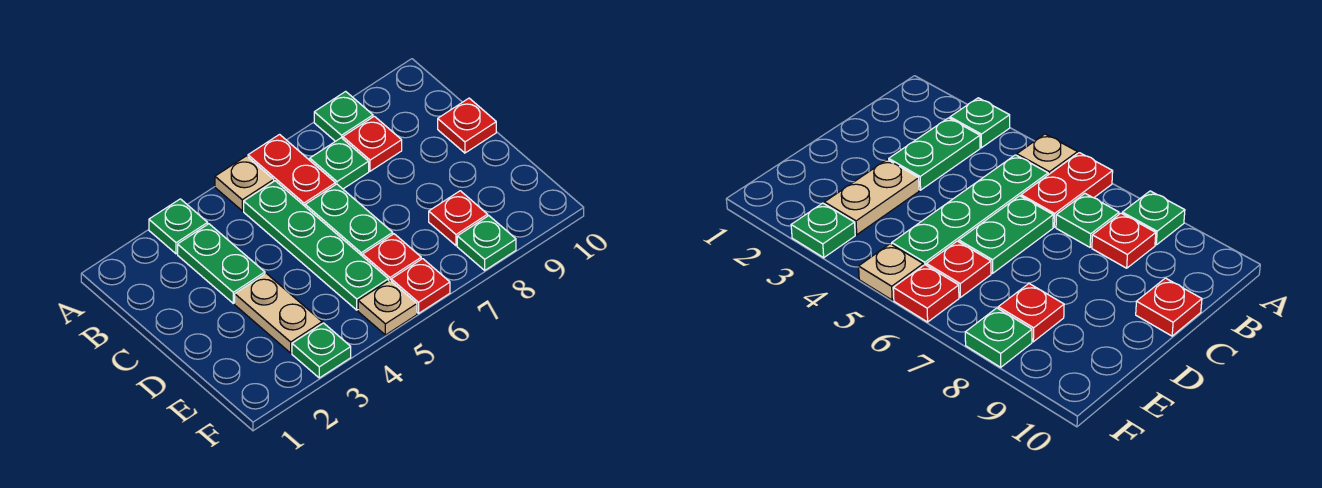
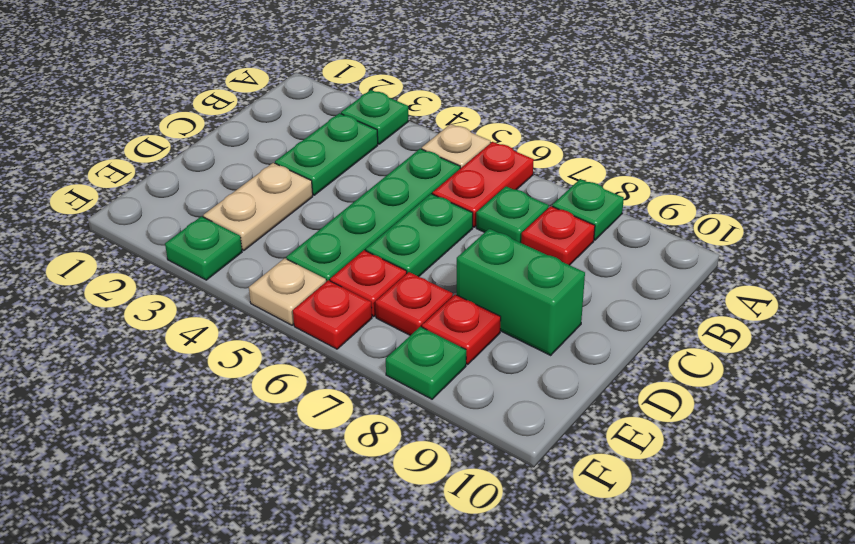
red plate C10 level 1 -> red plate E7 level 1
none -> green brick D8:D9 level 1

